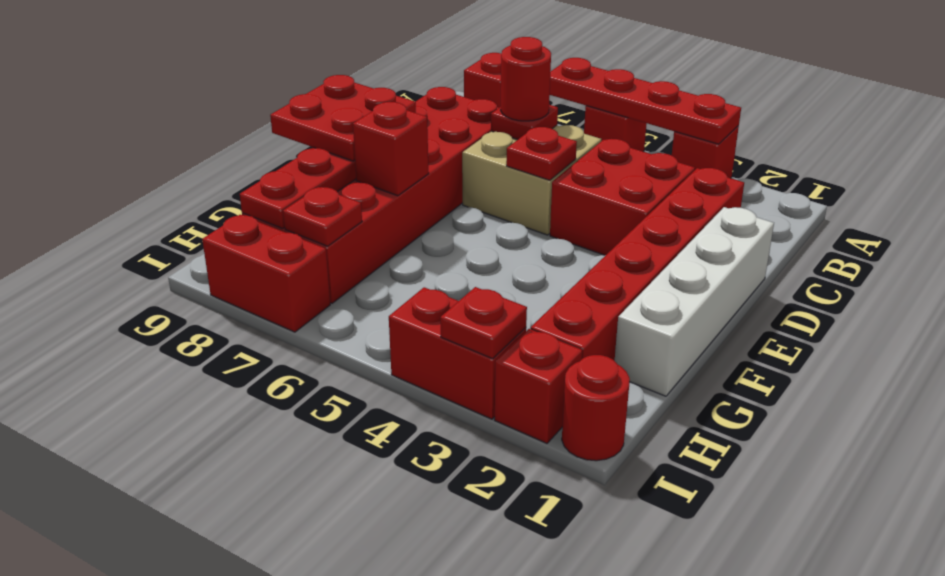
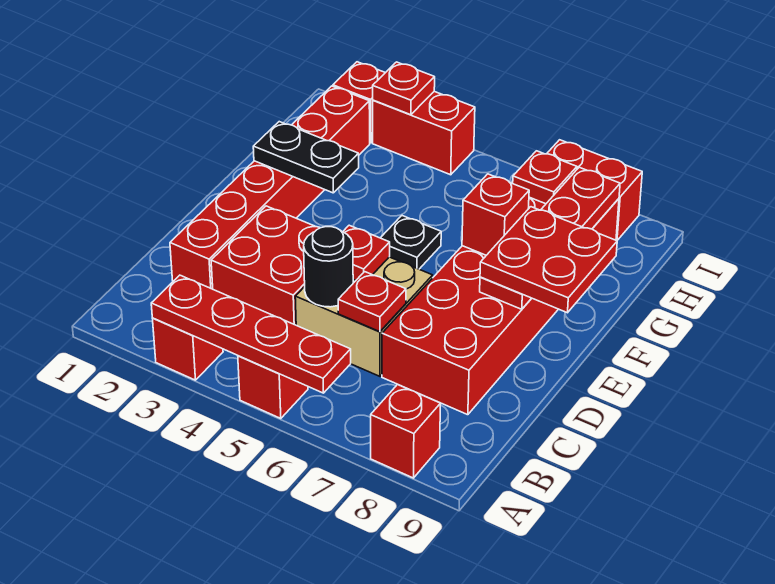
none -> black round brick C5 level 2
red round brick C6 level 3 -> none
white brick D1:G1 level 1 -> none
none -> black plate F2:F3 level 2
none -> black plate F5 level 1
red round brick I1 level 1 -> none

